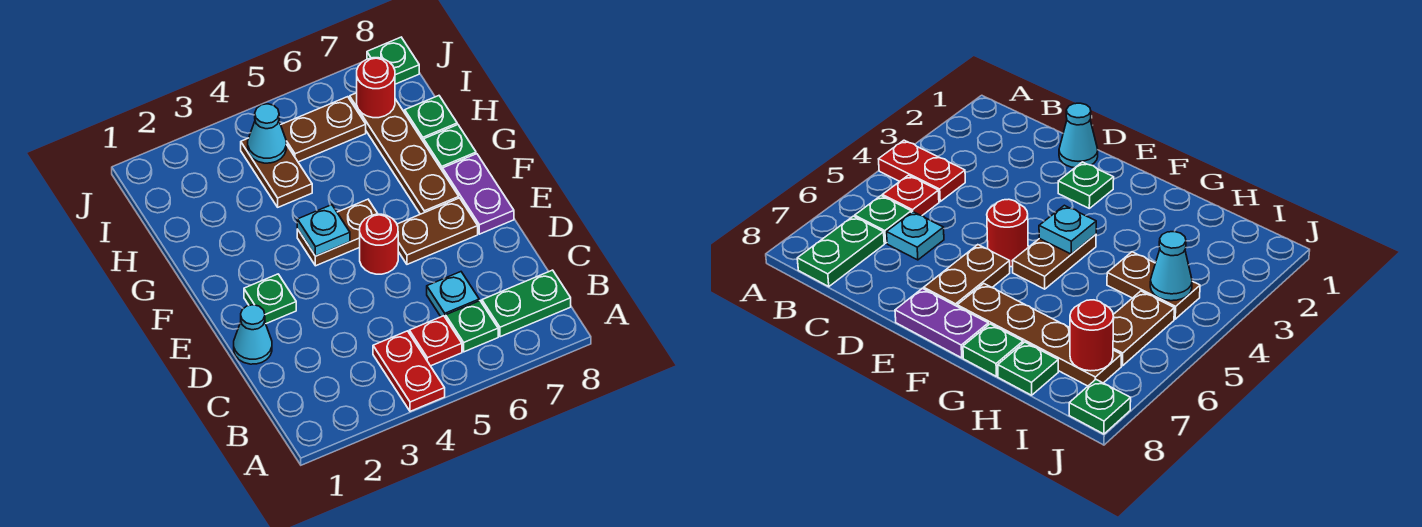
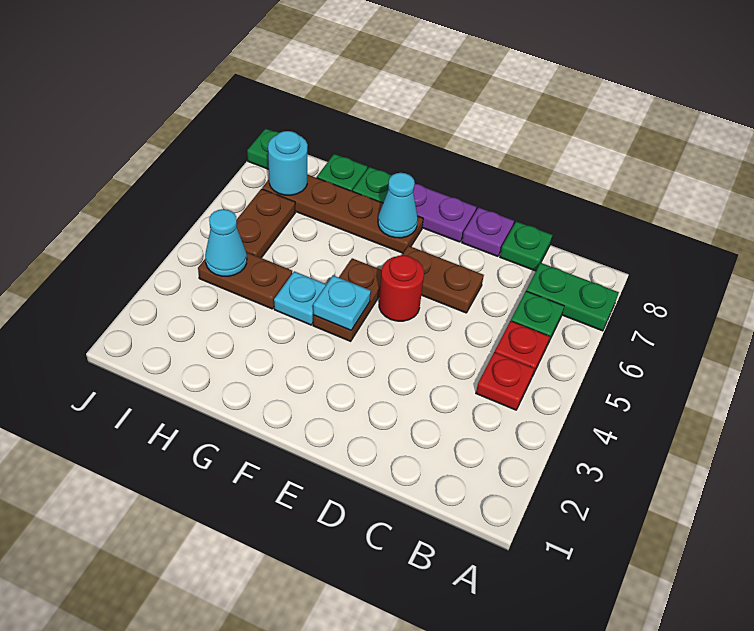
red plate A4:B4 level 1 -> red plate B4 level 1
green plate B7:B8 level 1 -> green plate A7:B7 level 1
cyan plate C6 level 1 -> cyan plate G4 level 1
cyan cone D1 level 1 -> cyan cone F7 level 2
none -> purple plate D8 level 1
green plate E2 level 1 -> green plate C8 level 1
brown plate E6:E7 level 1 -> brown plate D6:E6 level 1
red round brick I7 level 2 -> cyan round brick I7 level 2

